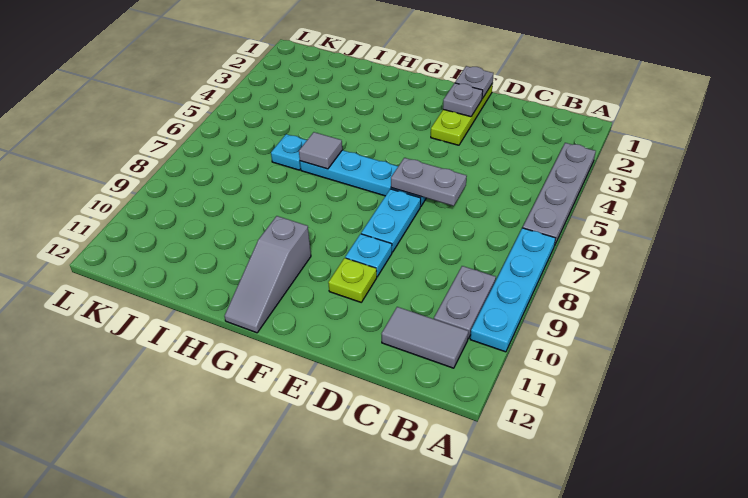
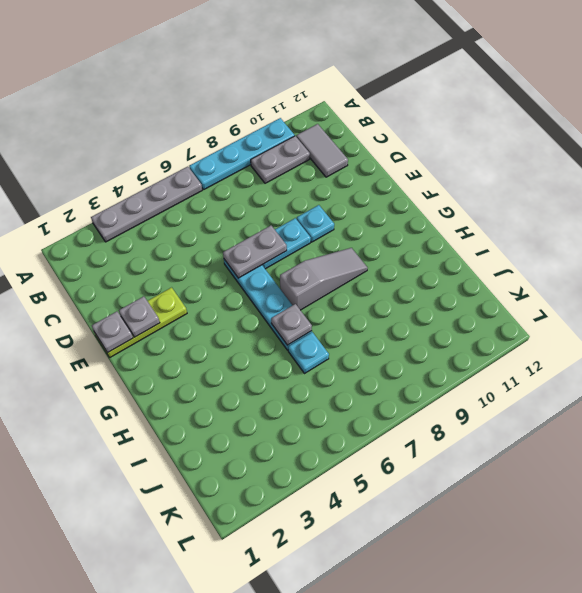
grey plate D6:E6 level 2 -> grey plate E6:E7 level 2
lime plate E10 level 1 -> none
grey slope G10:G12 level 1 top 10 -> grey slope G7:G9 level 1 top 7
grey tile H6 level 2 -> grey plate H6 level 2

